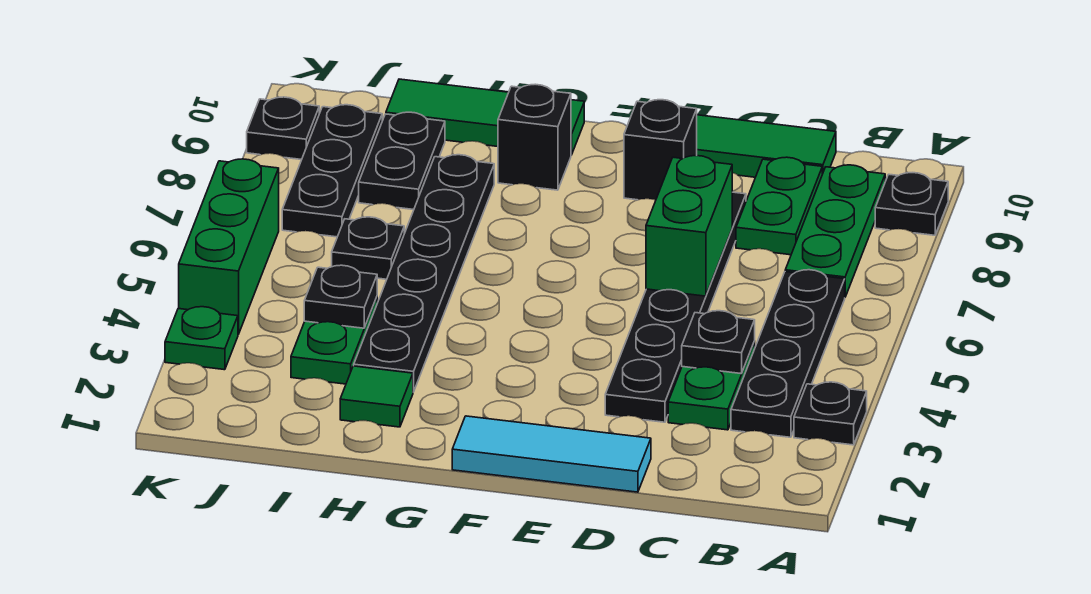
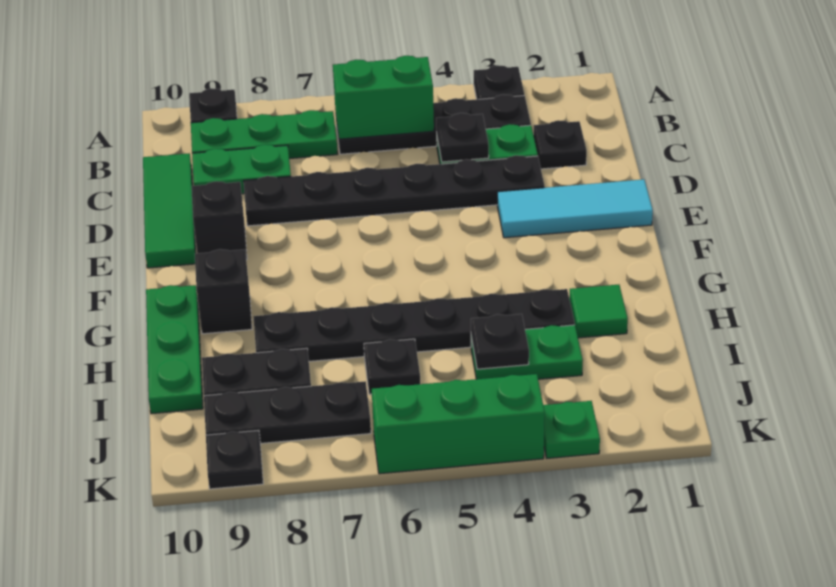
none -> black plate C2 level 1
cyan tile D1:F1 level 1 -> cyan tile E1:E3 level 1
green brick D6:D7 level 2 -> green brick B5:B6 level 2
green tile G10:I10 level 1 -> green plate G10:I10 level 1

